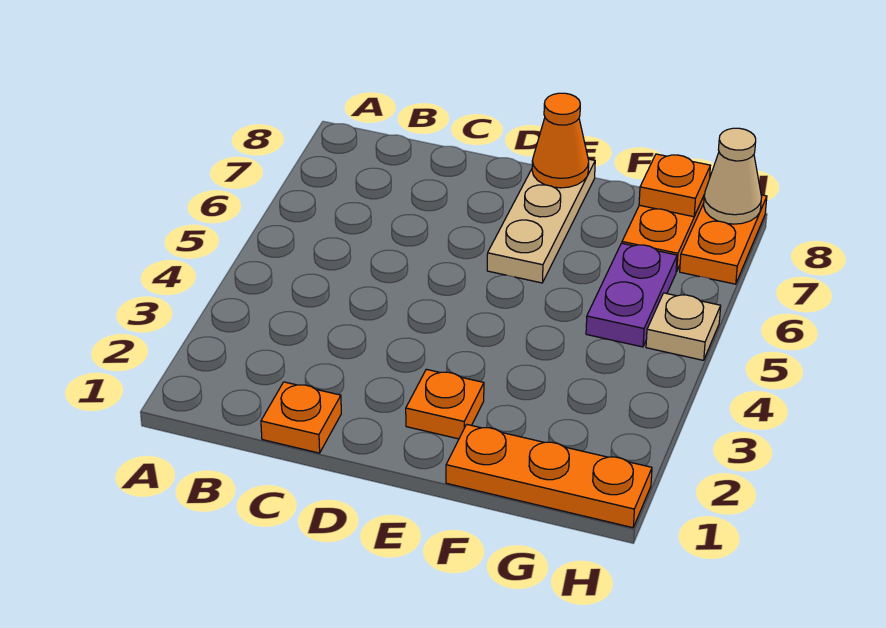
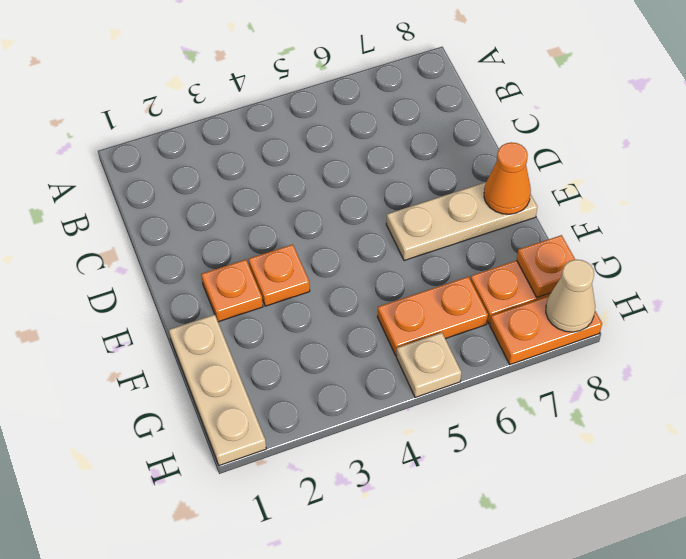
orange plate C1 level 1 -> orange plate E3 level 1
orange plate F1:H1 level 1 -> tan plate F1:H1 level 1
purple plate G5:G6 level 1 -> orange plate G5:G6 level 1

